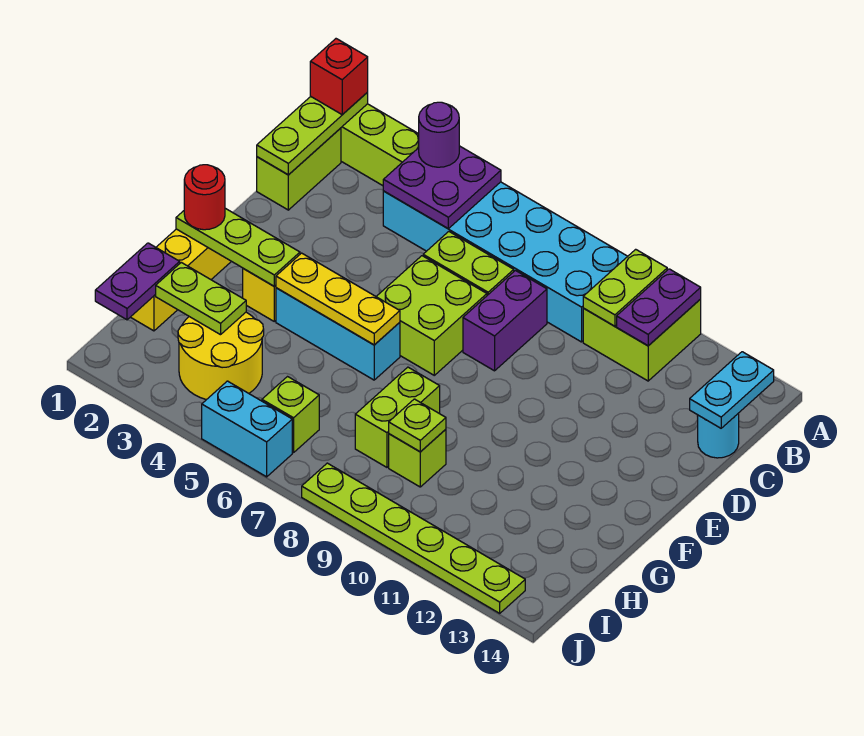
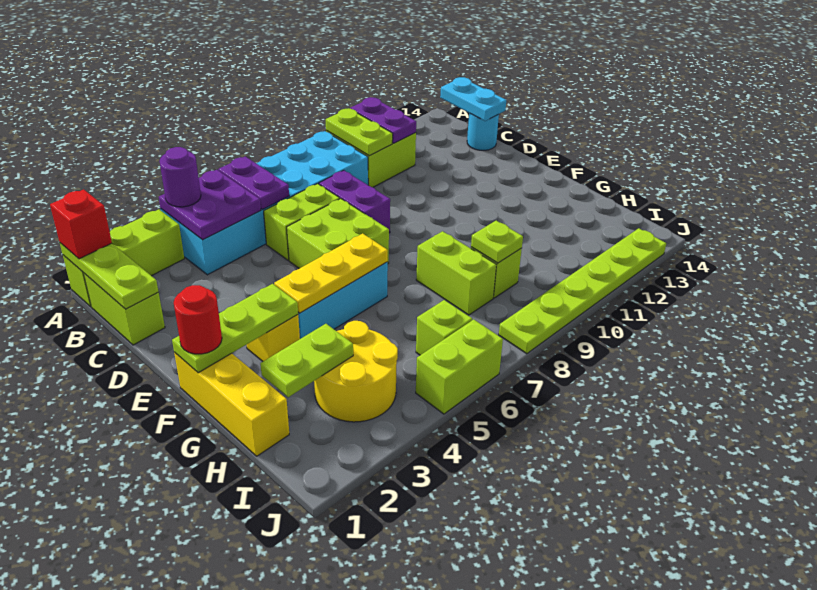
purple plate H1:I1 level 2 -> purple plate A6:B6 level 2
cyan brick J5:J6 level 1 -> lime brick J5:J6 level 1

